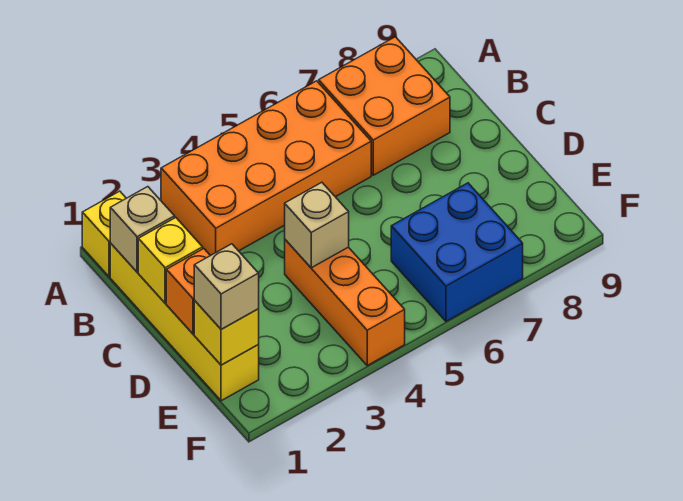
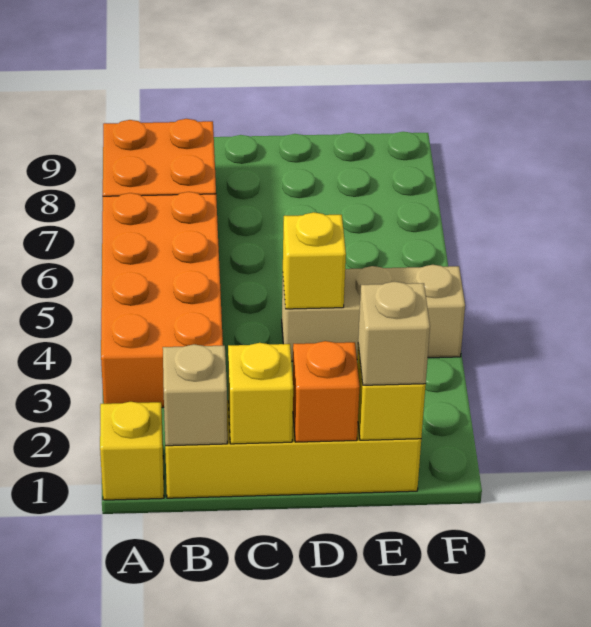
orange brick D4:F4 level 1 -> tan brick D4:F4 level 1
tan brick D4 level 2 -> yellow brick D4 level 2
blue brick E6:F7 level 1 -> none

